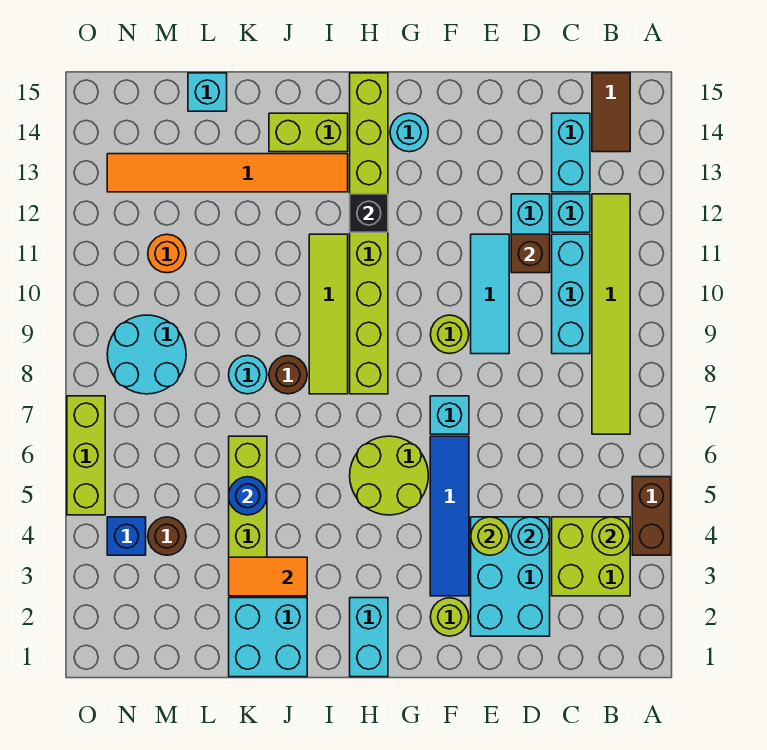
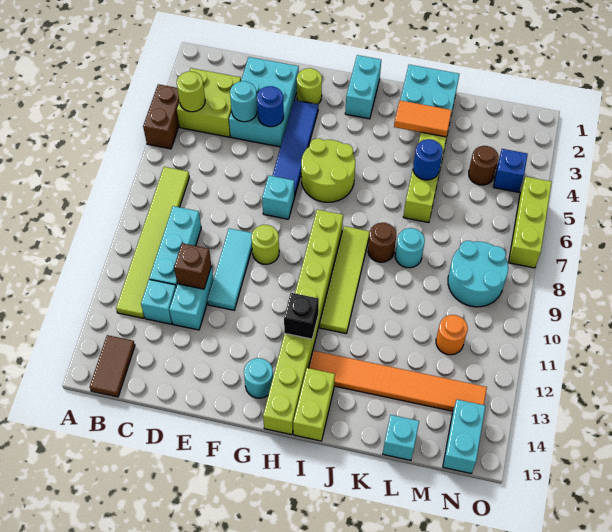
cyan brick C13:C14 level 1 -> cyan brick N14:N15 level 1
lime round brick E4 level 2 -> blue round brick E4 level 2
lime brick I14:J14 level 1 -> lime brick I14:I15 level 1

